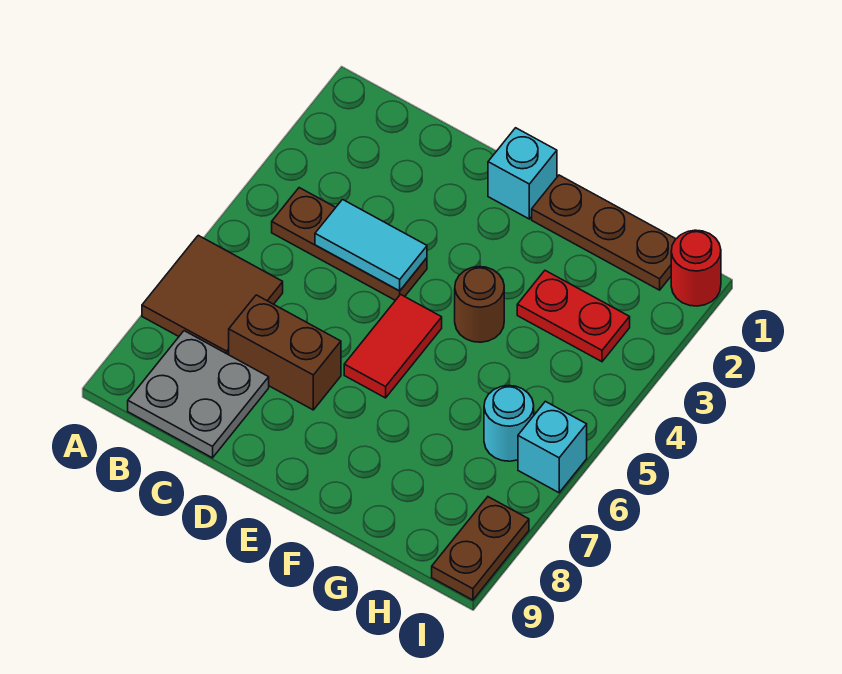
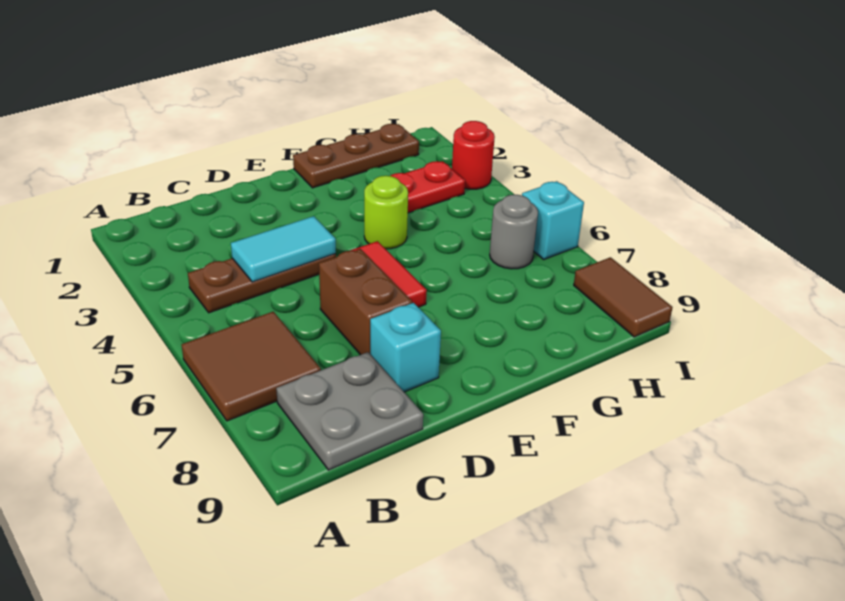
brown brick C7:D7 level 1 -> brown brick D6:D7 level 1
cyan brick E1 level 1 -> cyan brick D8 level 1
brown round brick F4 level 1 -> lime round brick F4 level 1
cyan round brick H6 level 1 -> grey round brick H6 level 1
red round brick I1 level 1 -> red round brick I3 level 1
brown plate I8:I9 level 1 -> brown tile I8:I9 level 1

